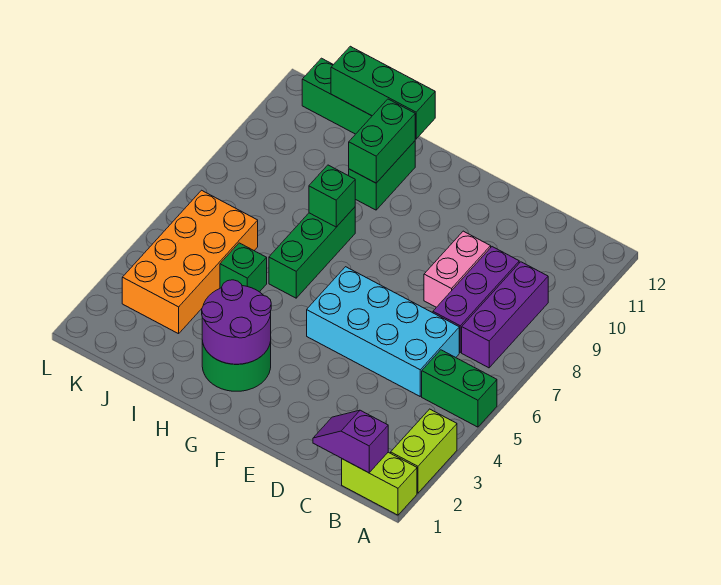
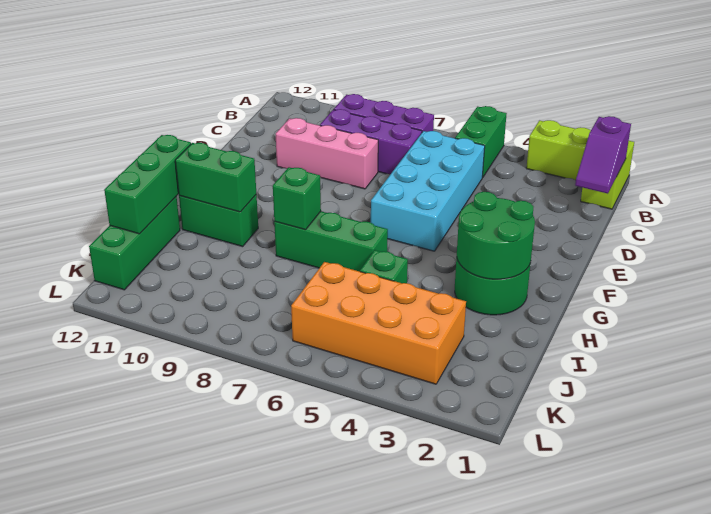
pink brick D8:D9 level 1 -> pink brick D8:D10 level 1
purple round brick G2:H3 level 2 -> green round brick G2:H3 level 2

